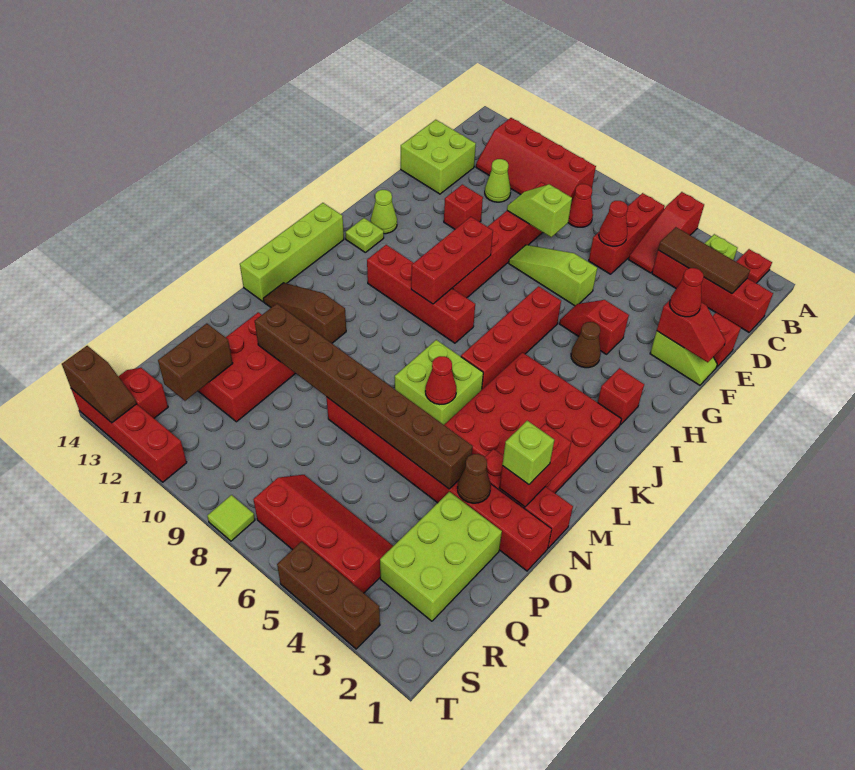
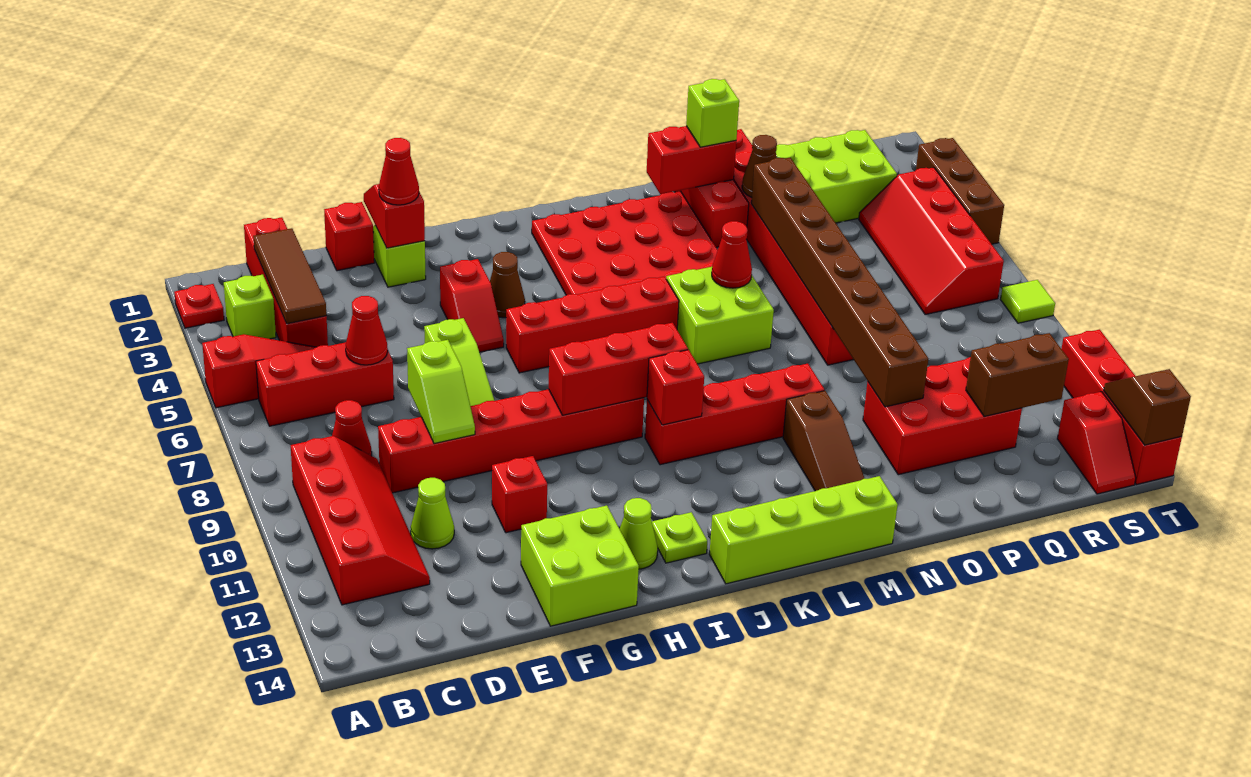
lime brick D13:E14 level 1 -> lime brick F13:G14 level 1
red brick I2 level 1 -> red brick J10 level 2
red brick J8:J11 level 1 -> red brick J10:M10 level 1

